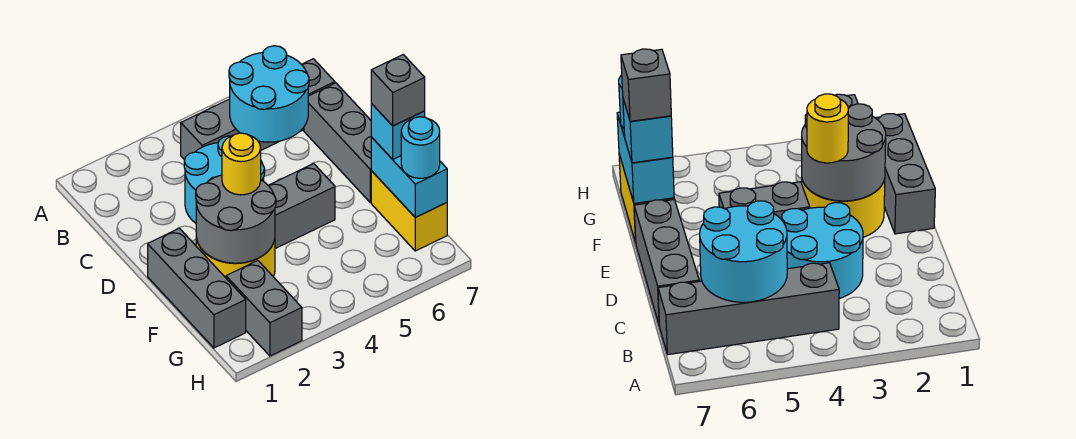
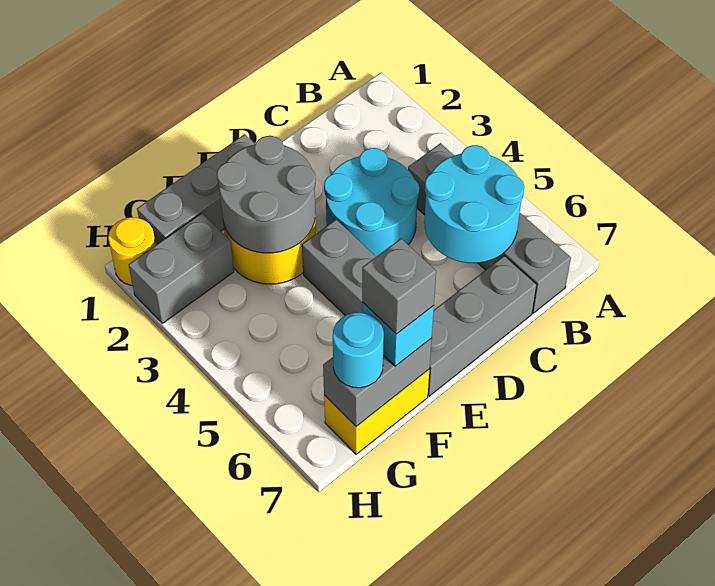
yellow round brick E3 level 3 -> yellow round brick H1 level 1
cyan brick F7:G7 level 2 -> grey brick F7:G7 level 2

